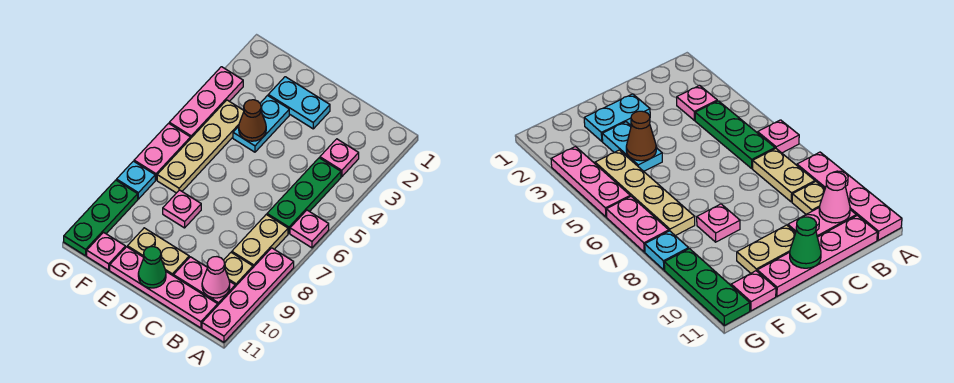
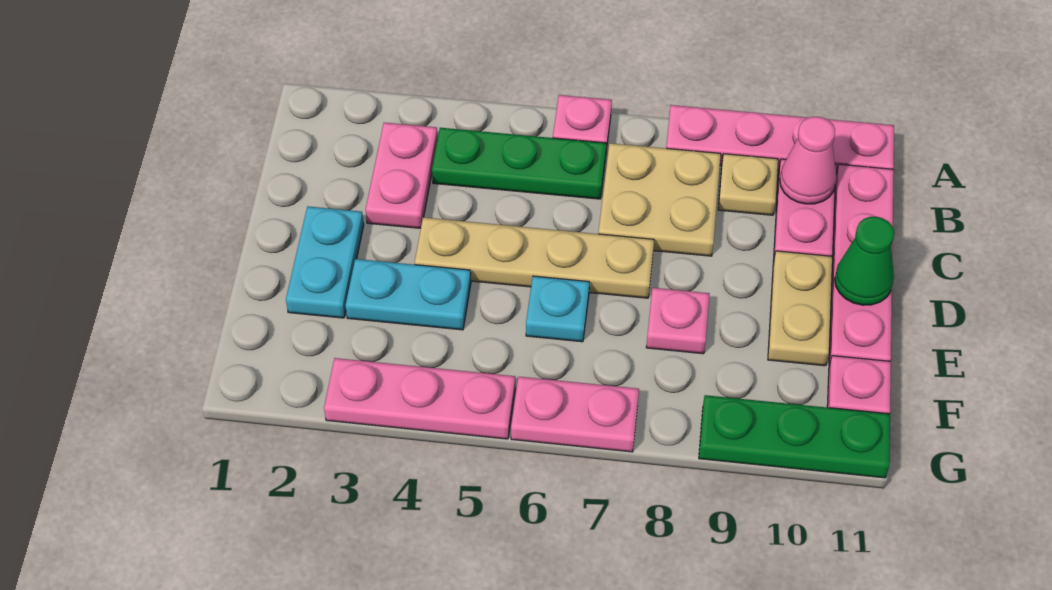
pink plate B3 level 1 -> pink plate B3:C3 level 1
tan plate B7:B8 level 1 -> tan plate B7:C8 level 1
brown cone E4 level 2 -> none
tan plate F4:F7 level 1 -> tan plate D4:D7 level 1
cyan plate G8 level 1 -> cyan plate E6 level 1

